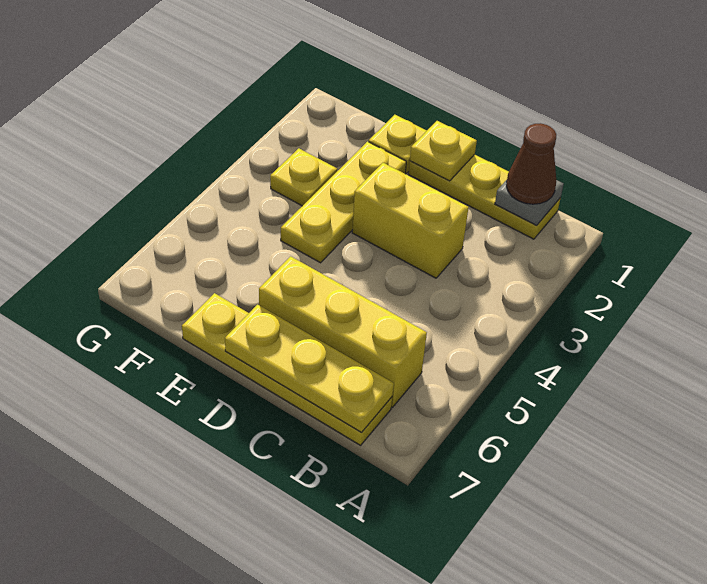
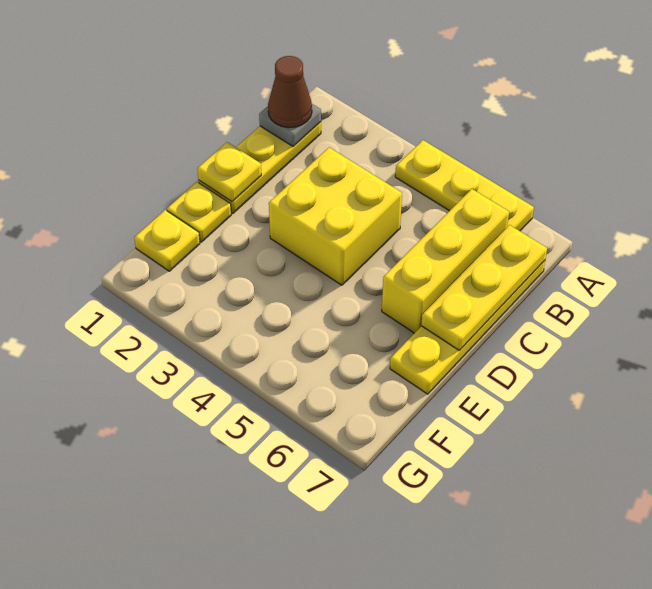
yellow brick C3:D3 level 1 -> yellow brick C3:D4 level 1
yellow plate E2:E4 level 1 -> yellow plate A4:A6 level 1
yellow plate F3 level 1 -> yellow plate F1 level 1

